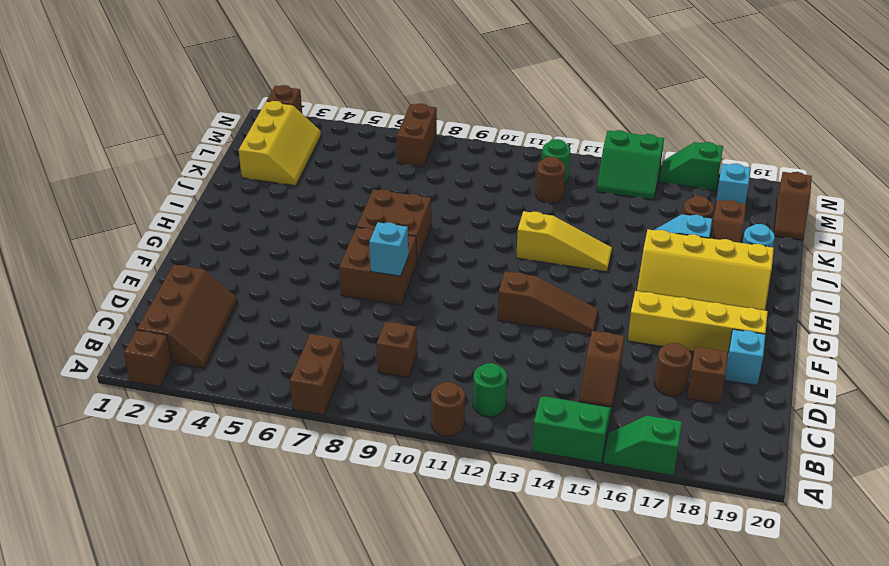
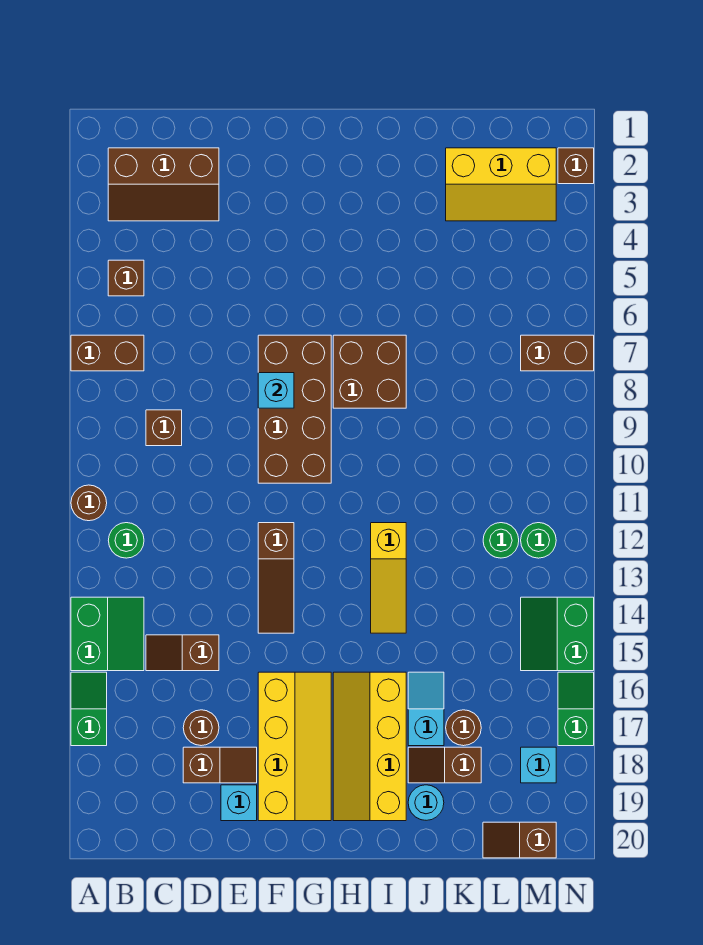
brown brick A2 level 1 -> brown brick B5 level 1
brown brick F7:G8 level 1 -> brown brick F7:G10 level 1
brown round brick L12 level 1 -> green round brick L12 level 1

